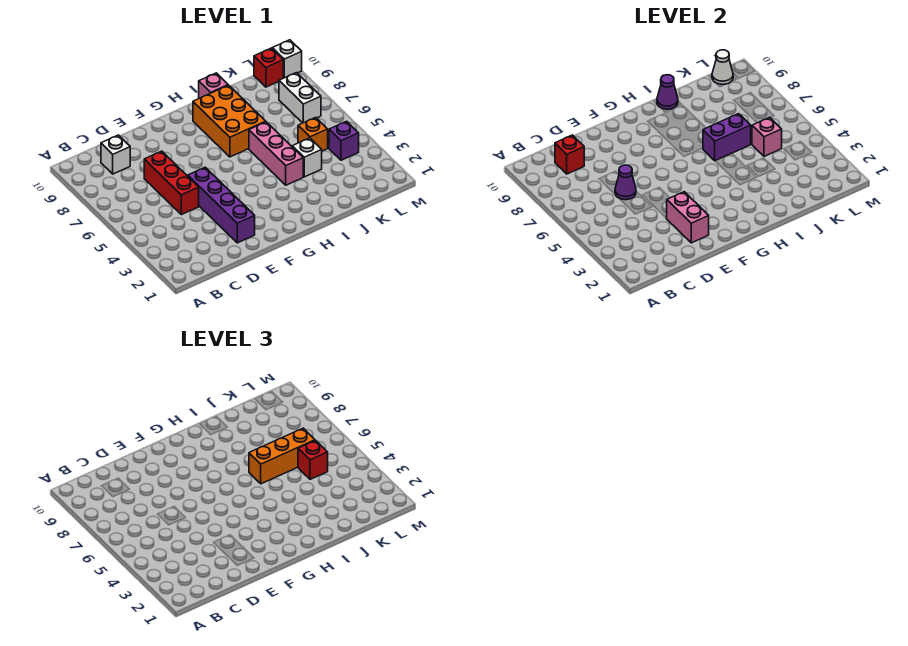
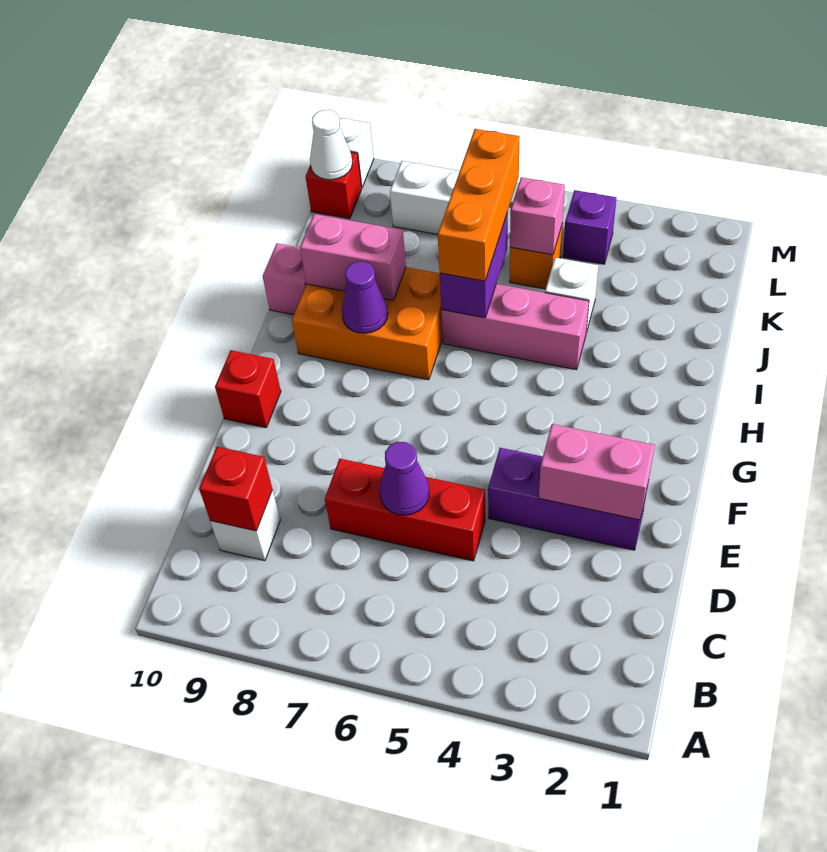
purple brick E2:E5 level 1 -> purple brick E2:E4 level 1
none -> pink brick I8:I9 level 2
purple cone I10 level 2 -> purple cone H8 level 2
red brick K5 level 3 -> red brick F10 level 1

